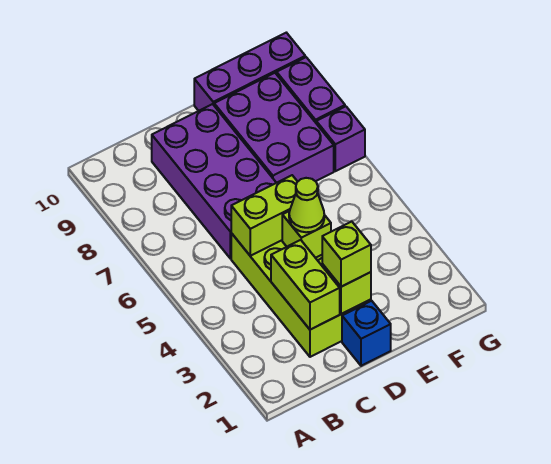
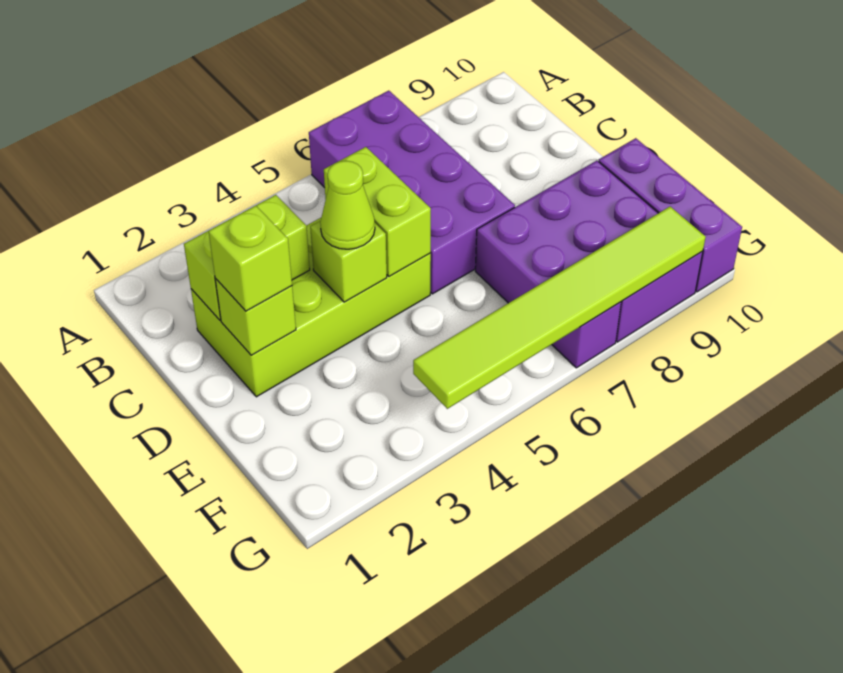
purple brick C6:D9 level 1 -> purple brick A6:D7 level 1
blue brick D1 level 1 -> none
none -> lime tile G4:G9 level 2

